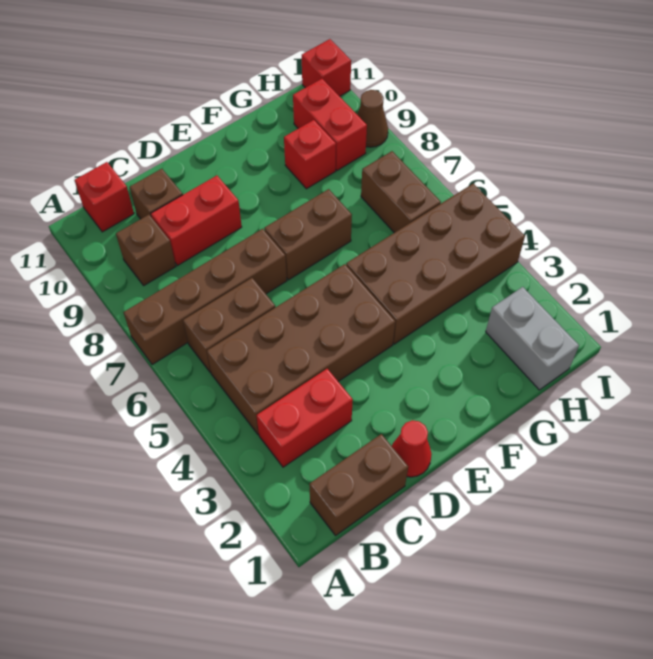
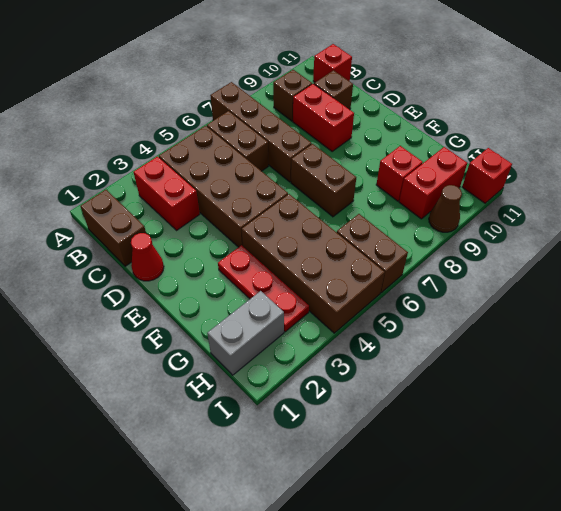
none -> red plate F3:H3 level 1
brown brick H6:H7 level 1 -> brown brick H6:I6 level 1

